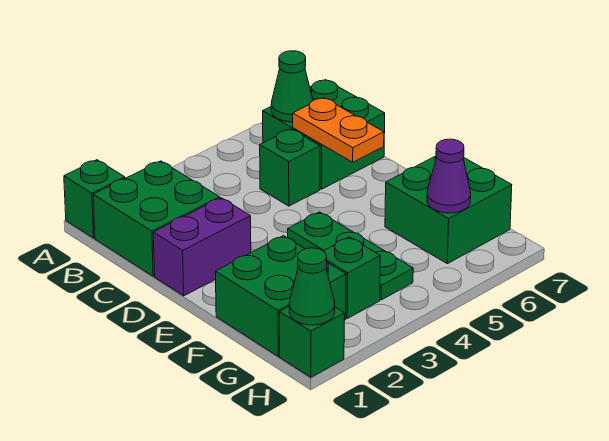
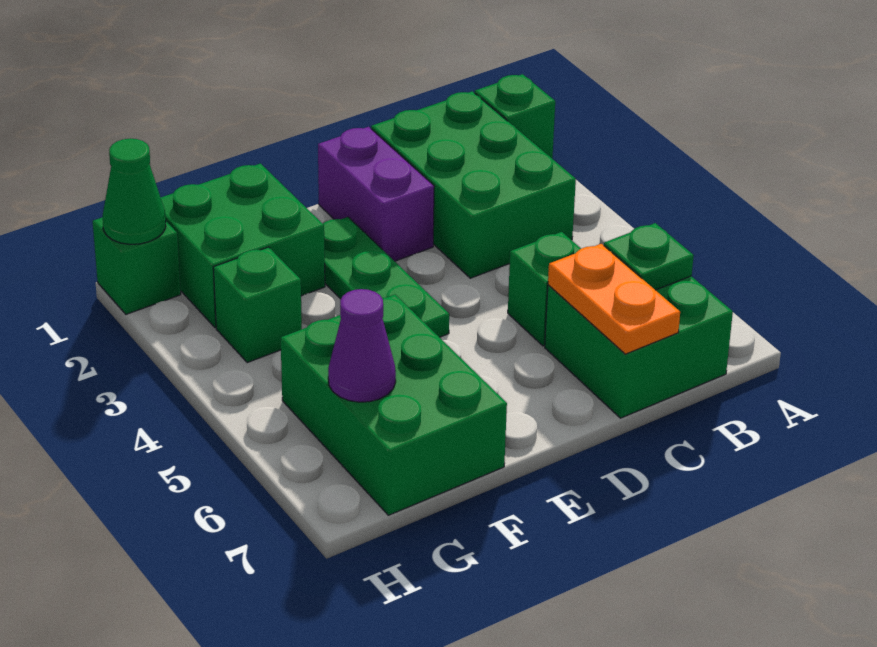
green brick B1:C2 level 1 -> green brick B1:C3 level 1
green cone B6 level 2 -> green plate B6 level 2
orange plate C6:D6 level 2 -> orange plate C6:C7 level 2
green plate E4:G4 level 1 -> green plate E2:E4 level 1
green brick F6:G7 level 1 -> green brick F5:G7 level 1

